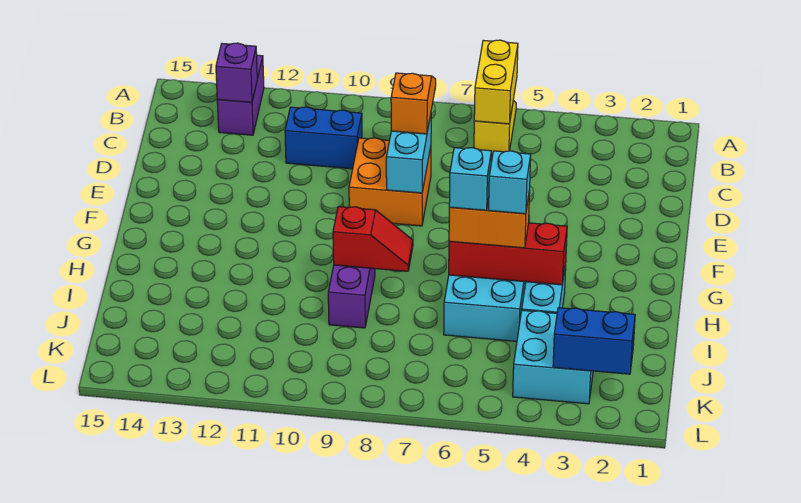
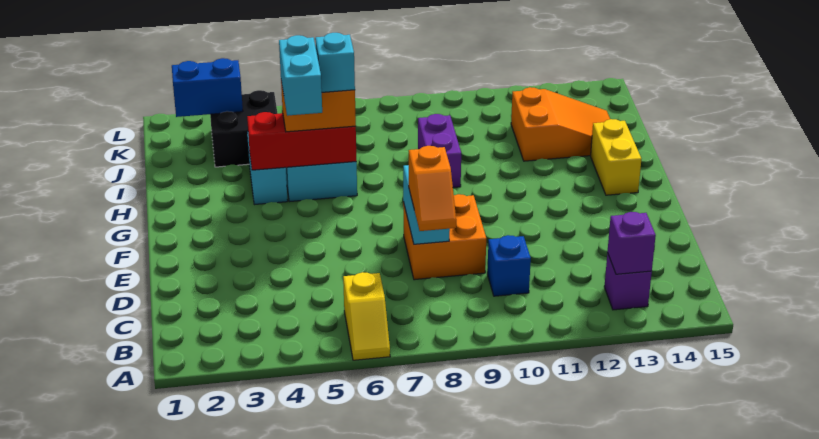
yellow brick A6:B6 level 2 -> yellow brick G14:H14 level 1
purple brick A13:B13 level 1 -> purple brick B13 level 1
blue brick C10:C11 level 1 -> blue brick C10 level 1
cyan brick H5 level 4 -> cyan brick G5:H5 level 4
red slope H8:H9 level 2 top 9 -> none
none -> orange slope I12:J14 level 1 top 12
cyan brick J3:K4 level 1 -> black brick J3:K4 level 1

